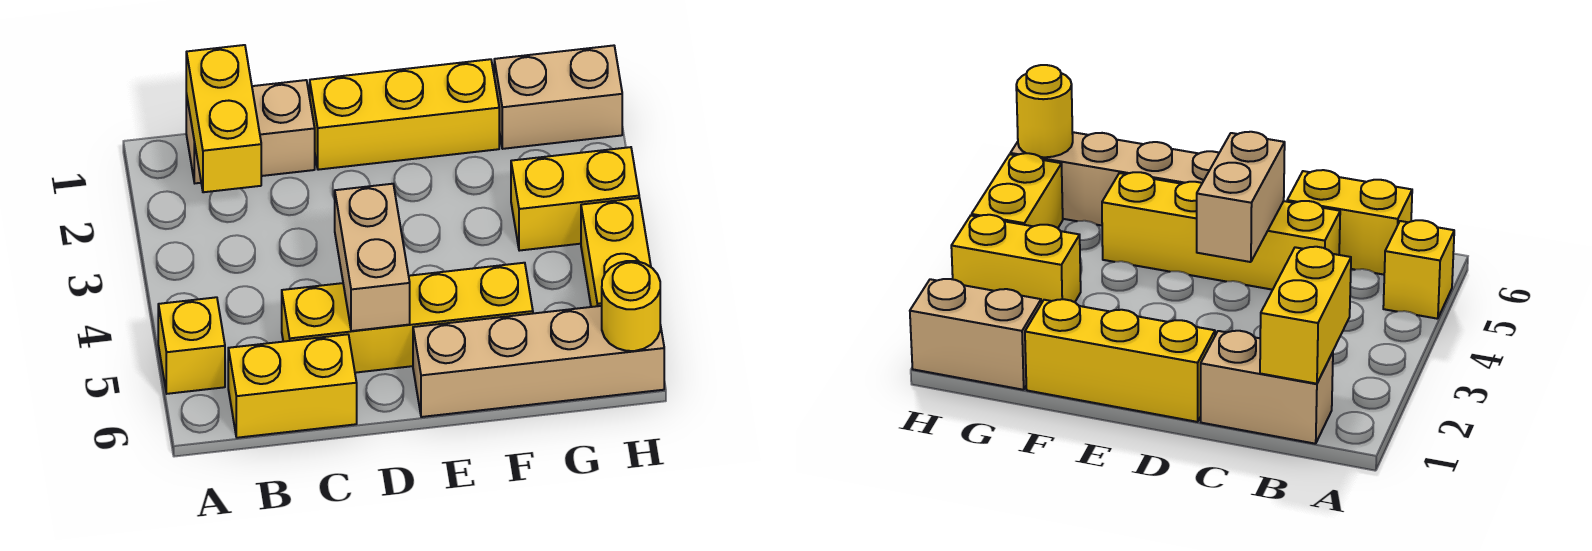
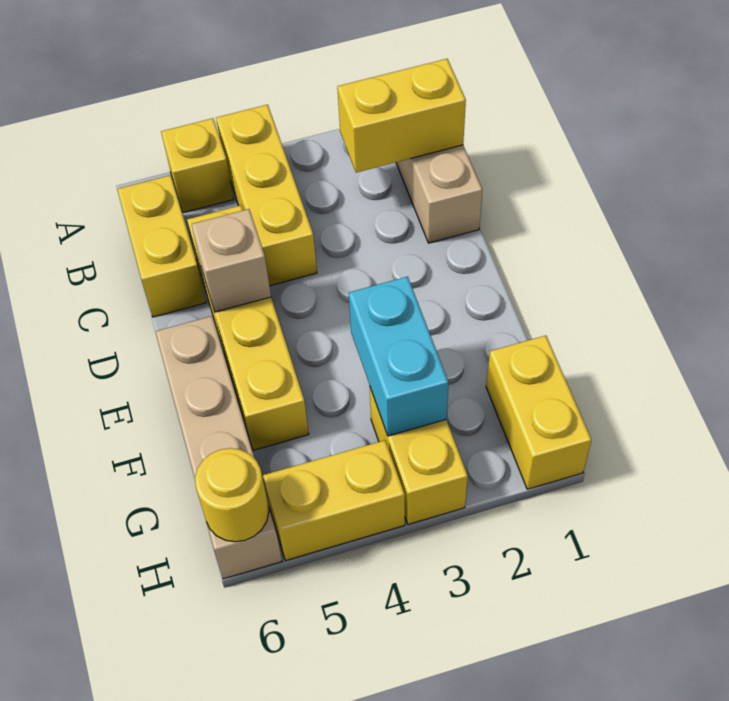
yellow brick D1:F1 level 1 -> yellow brick A4:C4 level 1
tan brick D4:D5 level 2 -> tan brick D5 level 2
none -> cyan brick F3:G3 level 2
tan brick G1:H1 level 1 -> yellow brick G1:H1 level 1

